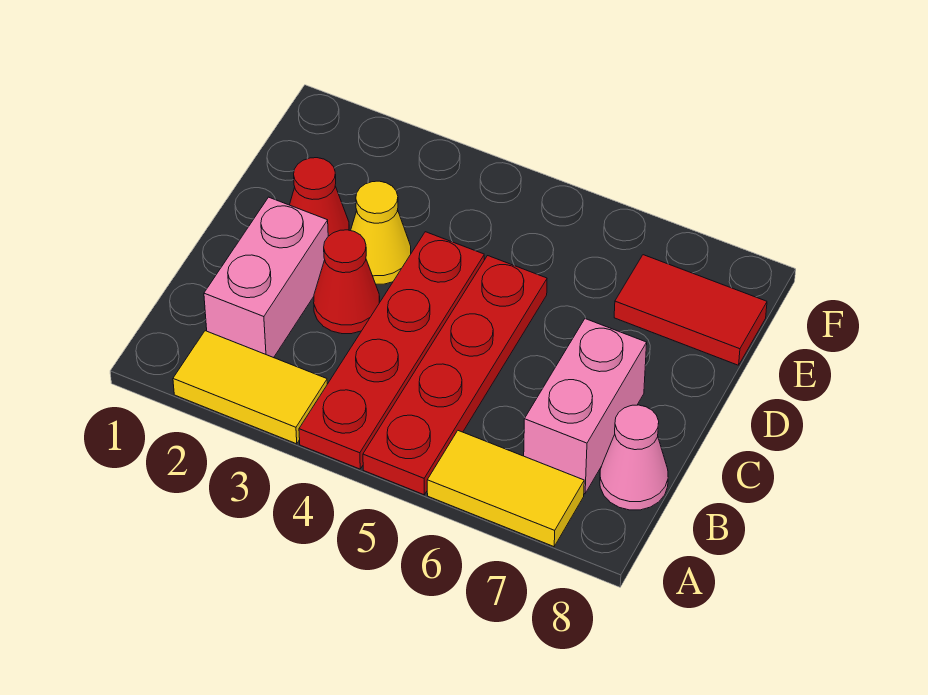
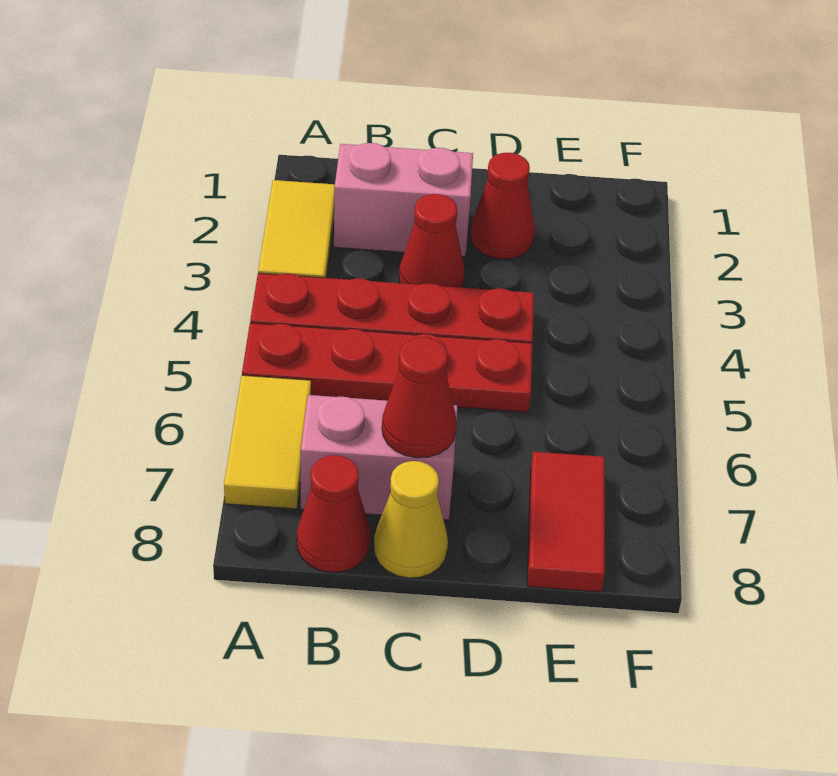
pink cone B8 level 1 -> red cone B8 level 1
none -> red cone C7 level 2
yellow cone D3 level 1 -> yellow cone C8 level 1

